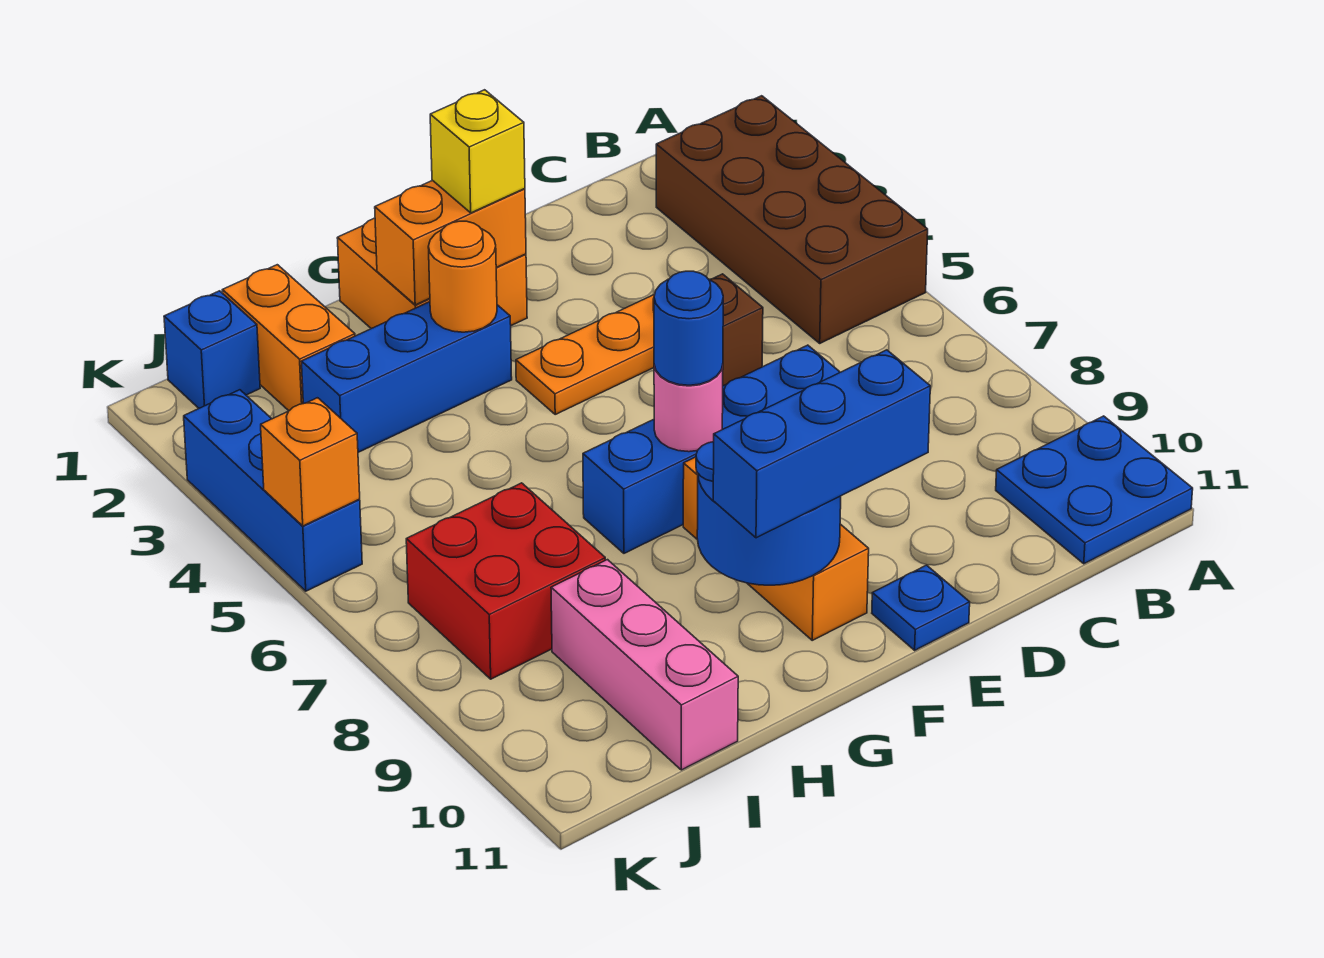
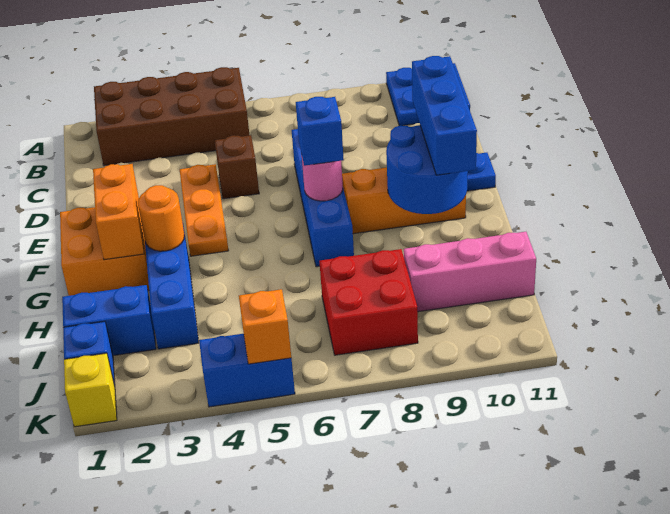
yellow brick F2 level 3 -> yellow brick K1 level 1
blue round brick F7 level 3 -> blue brick F7 level 3
orange brick I1:I2 level 1 -> blue brick I1:I2 level 1
blue brick K3:K5 level 1 -> blue brick K4:K5 level 1

